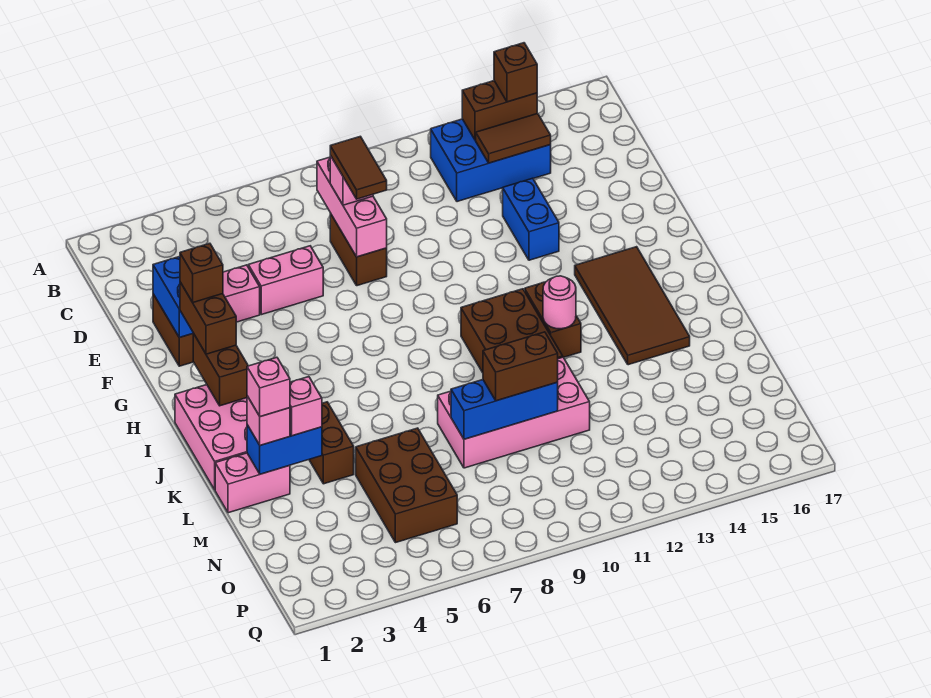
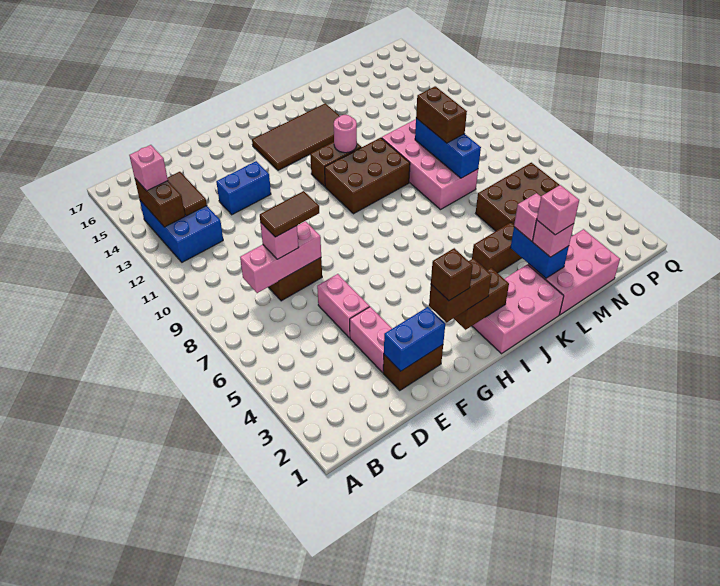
brown brick B14 level 3 -> pink brick B14 level 3
pink brick L1:L2 level 1 -> pink brick L1:N2 level 1

